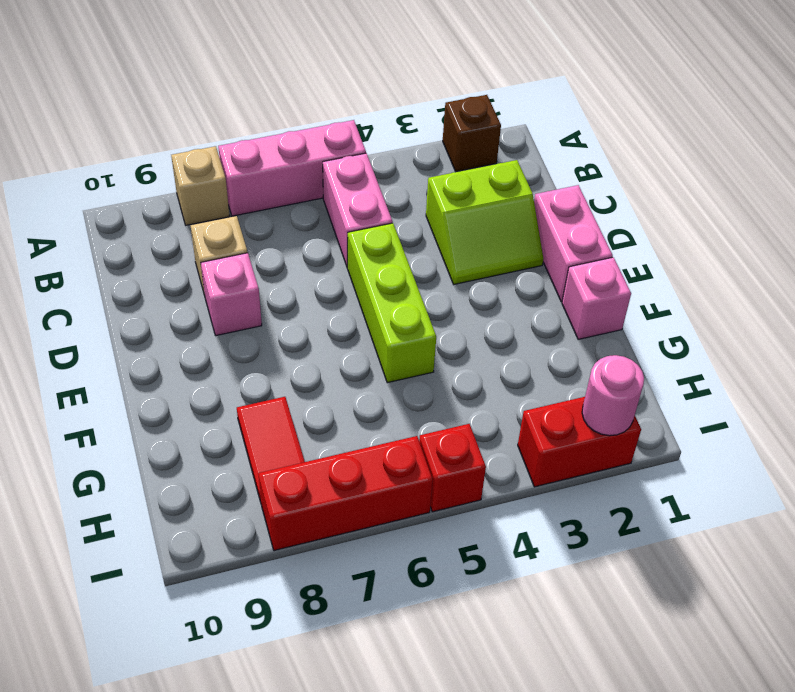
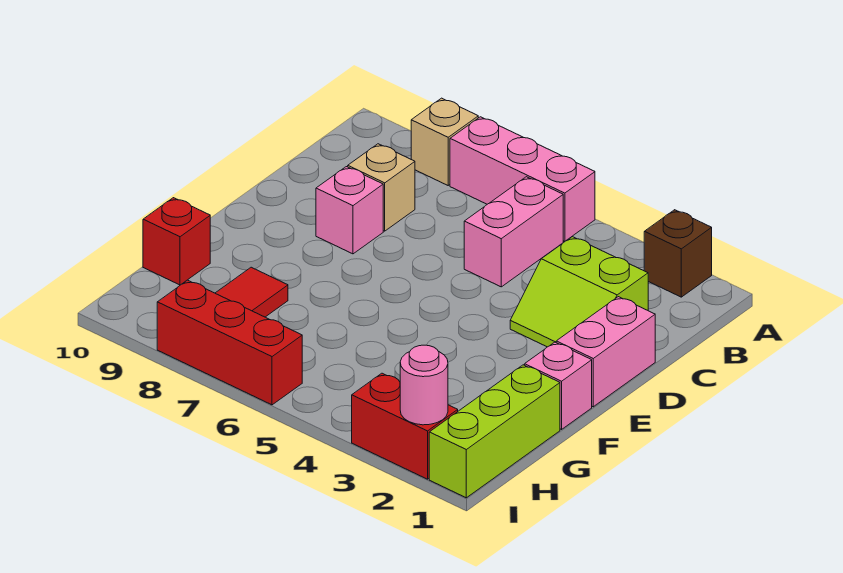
lime brick D5:F5 level 1 -> lime brick G1:I1 level 1
red brick I5 level 1 -> red brick G10 level 1

